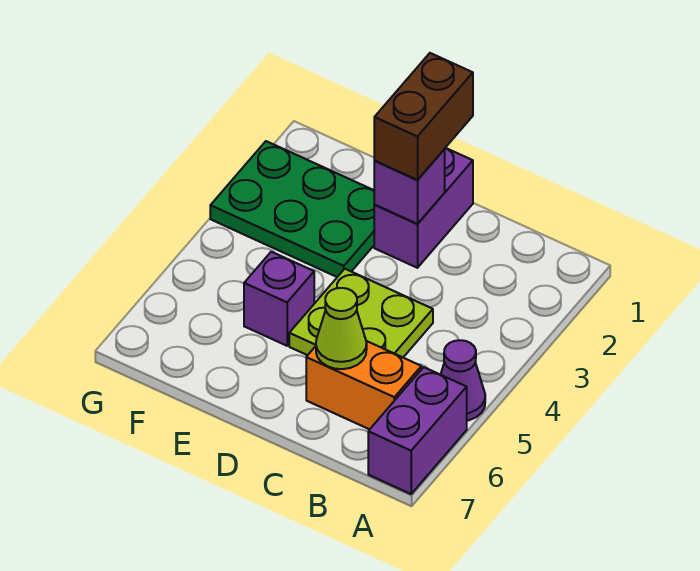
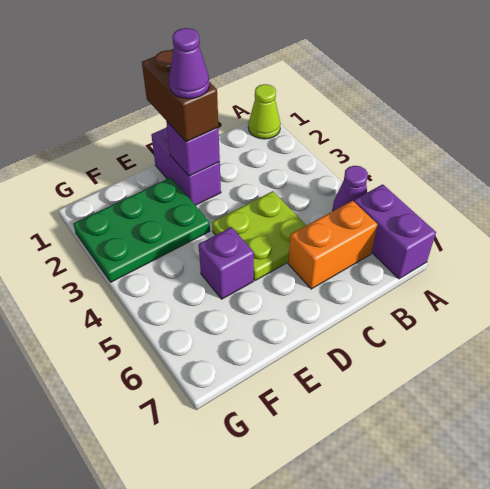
lime cone C6 level 2 -> lime cone A1 level 1
none -> purple cone D2 level 4

